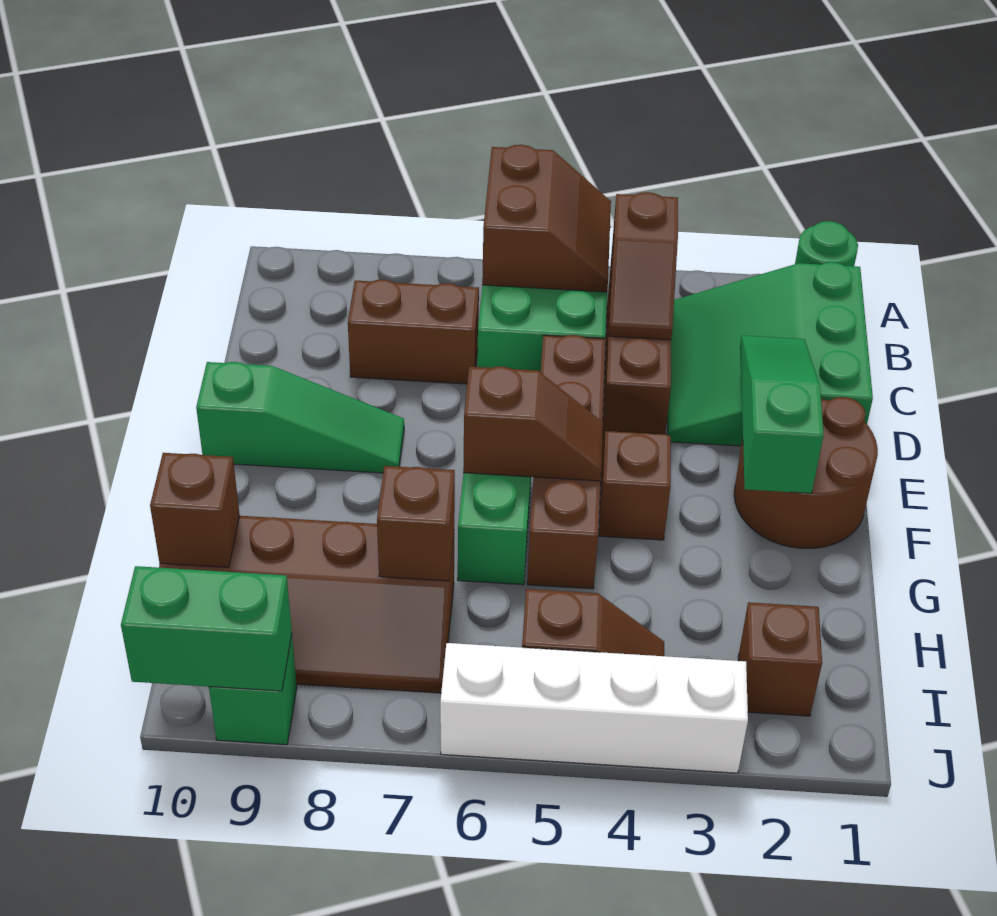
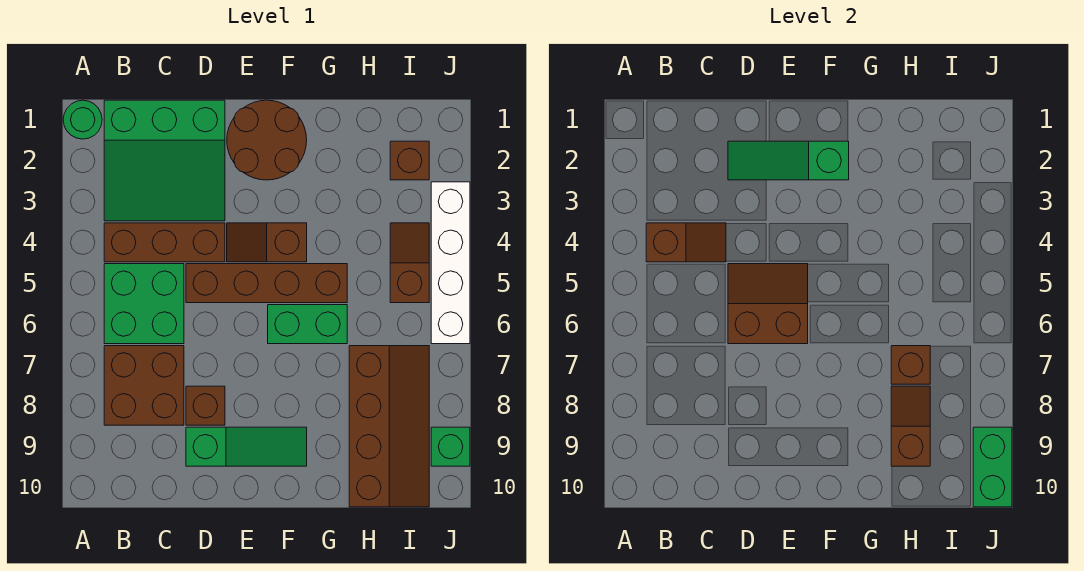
brown slope A5:B6 level 2 top 6 -> brown slope D5:E6 level 2 top 6
brown brick C7:C8 level 1 -> brown brick B7:C8 level 1
green slope E8:E10 level 1 top 10 -> green slope D9:F9 level 1 top D
brown slope F5:F6 level 2 top 6 -> brown slope H8:H9 level 2 top 9
brown brick H10 level 2 -> brown brick D8 level 1

